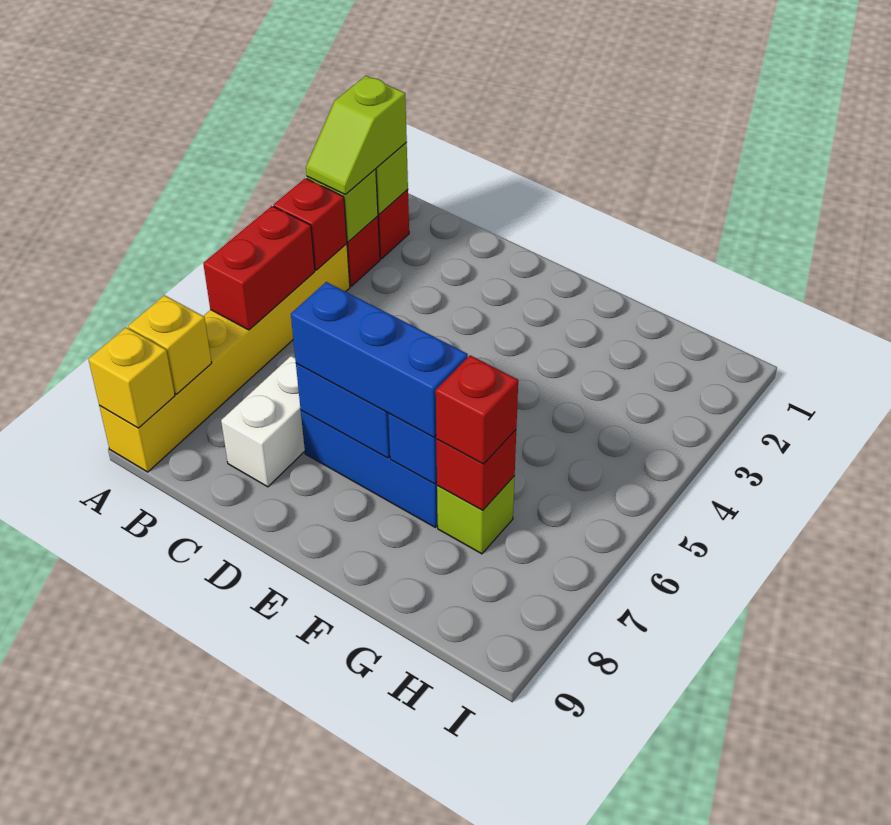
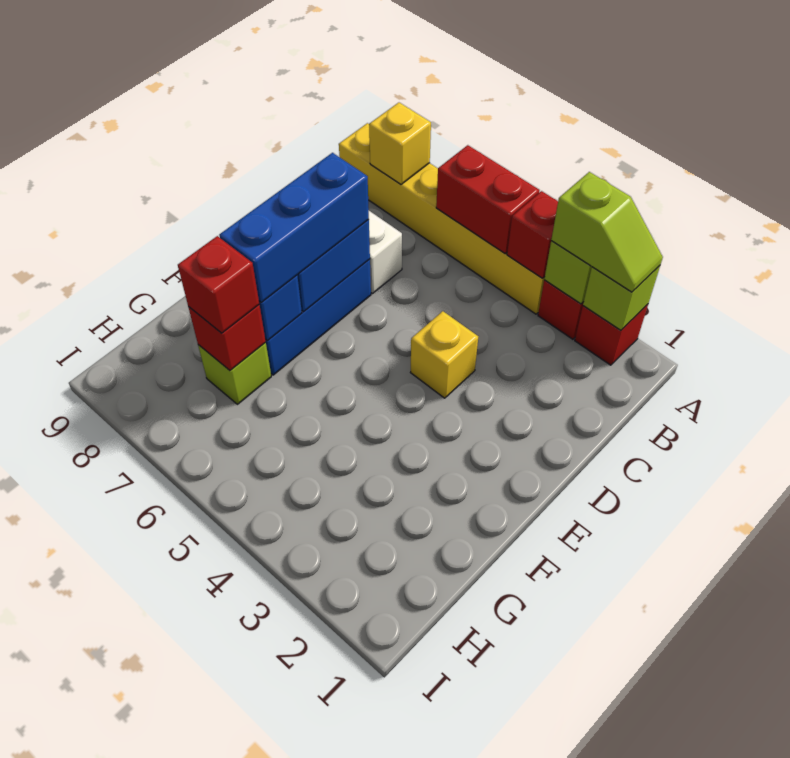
lime slope A2:A3 level 3 top 2 -> lime slope A2:A3 level 3 top 3
yellow brick A9 level 2 -> yellow brick D4 level 1

